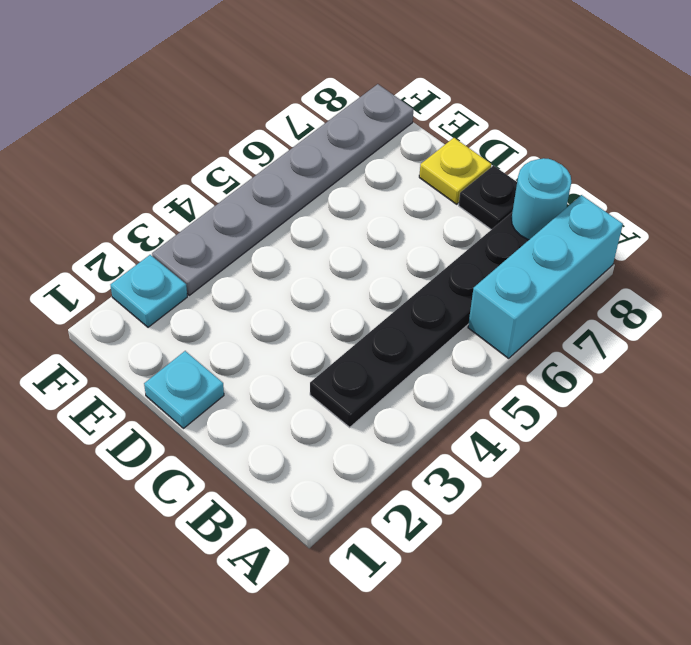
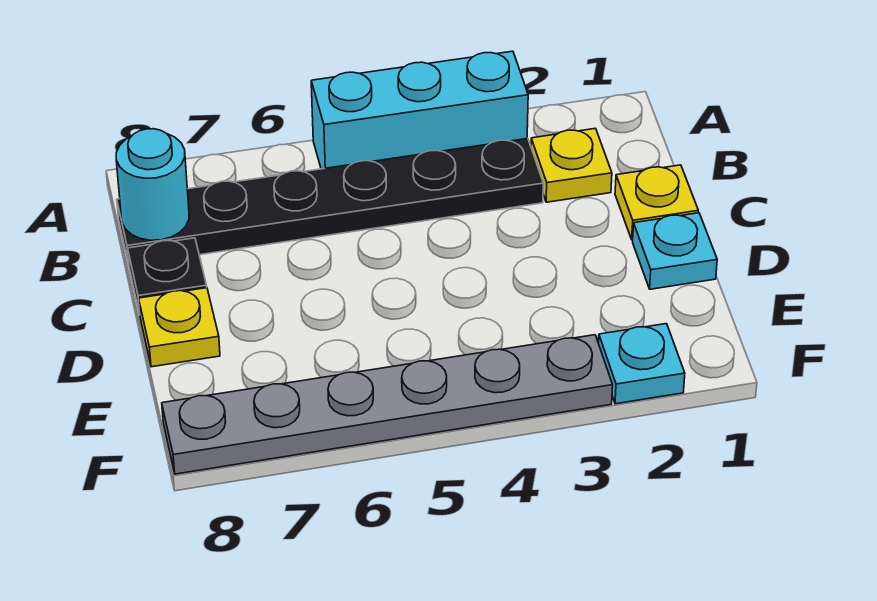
cyan brick A6:A8 level 1 -> cyan brick A3:A5 level 1
none -> yellow plate B2 level 1
none -> yellow plate C1 level 1

